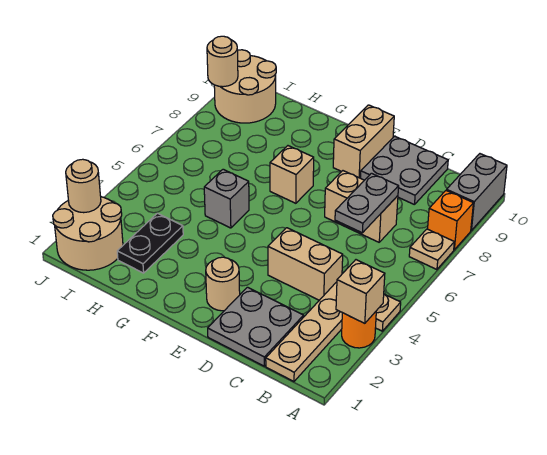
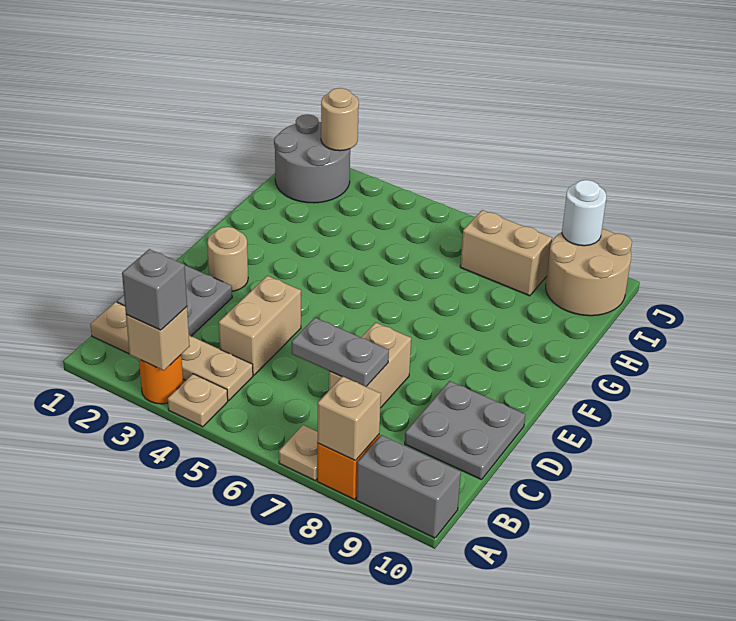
tan brick E9:E10 level 1 -> tan brick I7:I8 level 1
tan brick F7 level 1 -> tan brick A8 level 2
grey brick G5 level 1 -> grey brick A3 level 3
black plate H2:H3 level 1 -> none
tan round brick I1:J2 level 1 -> grey round brick I1:J2 level 1
tan round brick J9 level 2 -> white round brick J9 level 2

